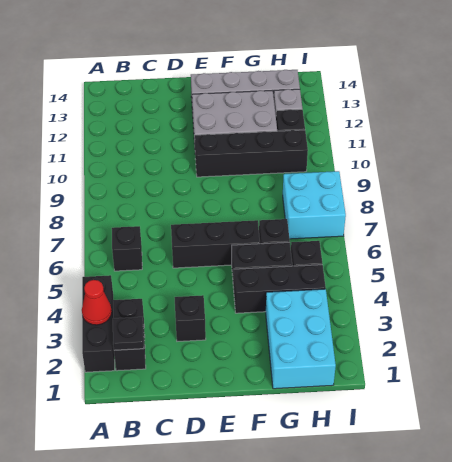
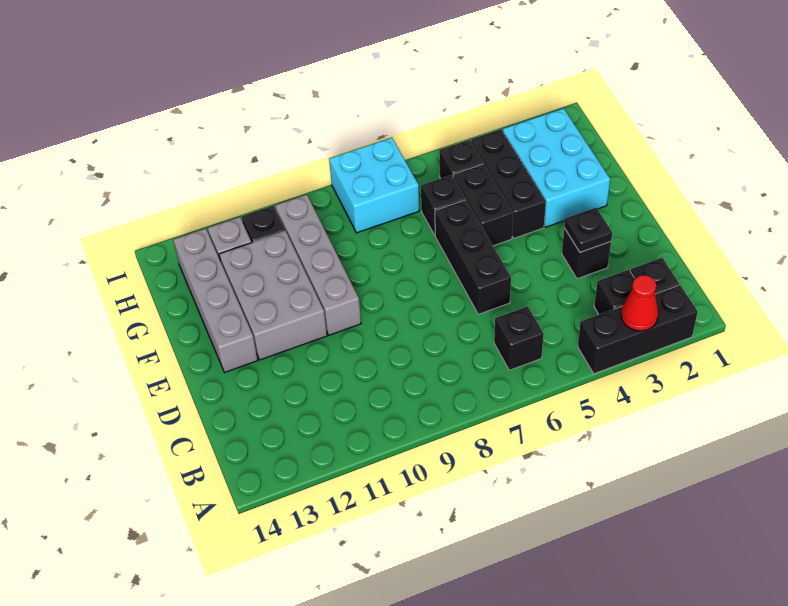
black plate B2 level 2 -> black plate D3 level 2
black brick E10:H10 level 1 -> grey brick E10:H10 level 1
cyan brick G1:H3 level 1 -> cyan brick F2:H3 level 1

